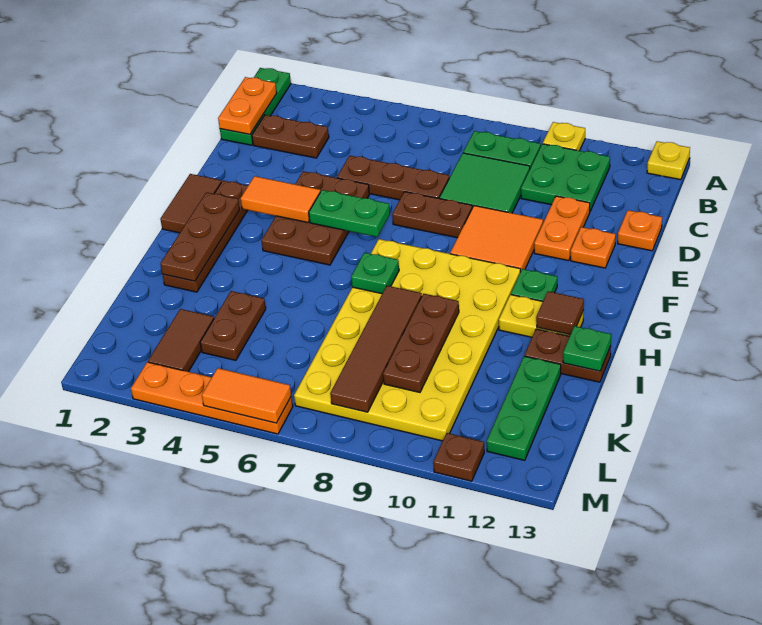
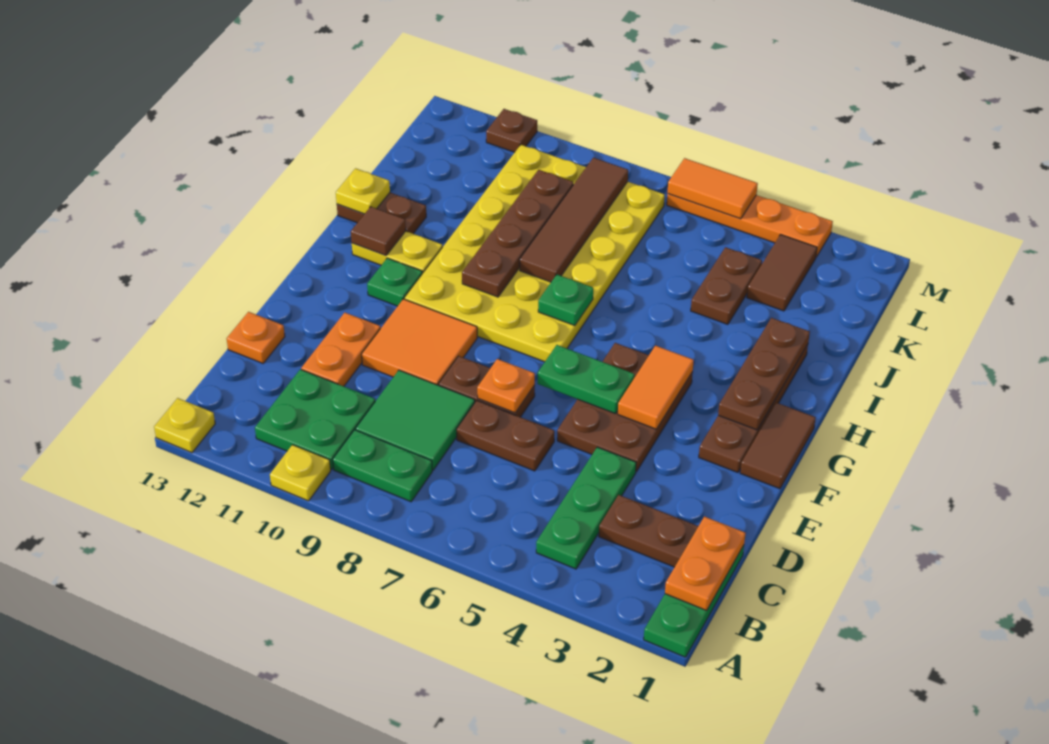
brown plate D5:D7 level 1 -> brown plate D6:D7 level 1
orange plate E12 level 1 -> orange plate E7 level 2
orange tile F3:F4 level 2 -> orange tile F4:G4 level 2
brown plate I9:K9 level 2 -> brown plate H9:K9 level 2
green plate I13 level 2 -> yellow plate I13 level 2
green plate J12:L12 level 1 -> green plate B4:D4 level 1

